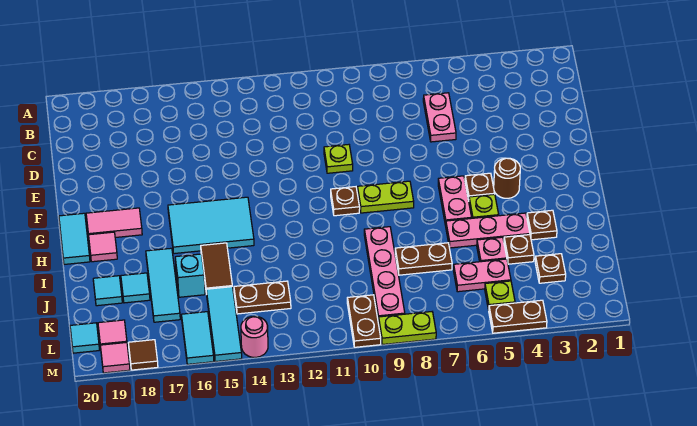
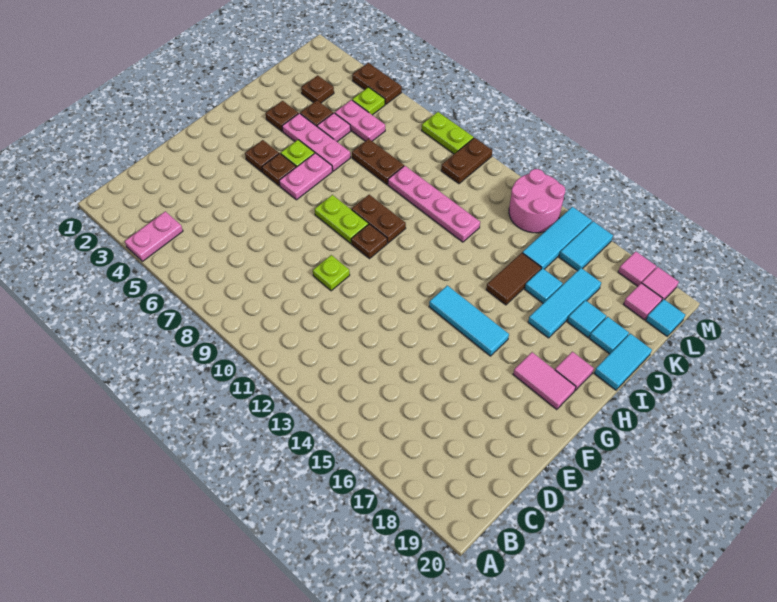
pink plate C6:D6 level 1 -> pink plate A4:B4 level 1
brown round brick G4 level 1 -> brown plate G4 level 1
cyan tile G14:H16 level 1 -> cyan tile G14:G16 level 1
cyan tile G20:H20 level 1 -> cyan tile I20:J20 level 1
pink plate I9:L9 level 1 -> pink plate J9:J12 level 1
cyan brick J16 level 1 -> cyan tile J16 level 1
brown plate K13:K14 level 1 -> brown plate H9:H10 level 1
pink round brick M14 level 1 -> pink round brick L13:M14 level 1
brown tile M18 level 1 -> pink tile M18 level 1

